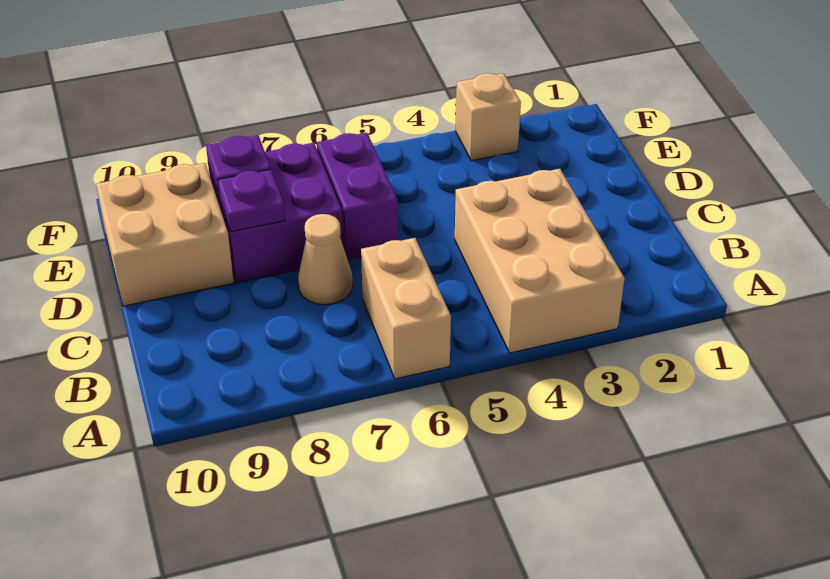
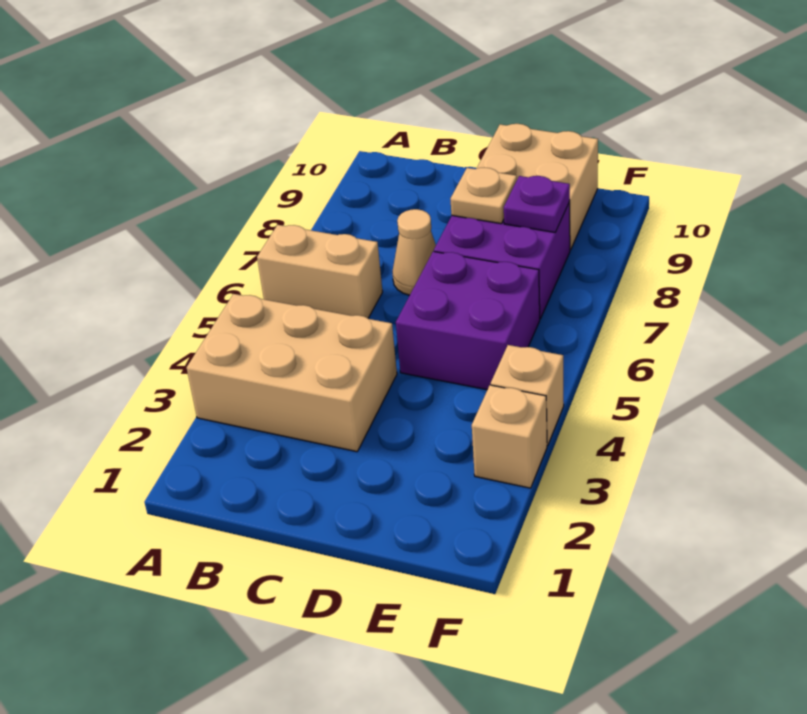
purple brick D6:E6 level 1 -> purple brick D5:E6 level 1
purple plate D8 level 2 -> tan plate D8 level 2
none -> tan brick F4 level 1

